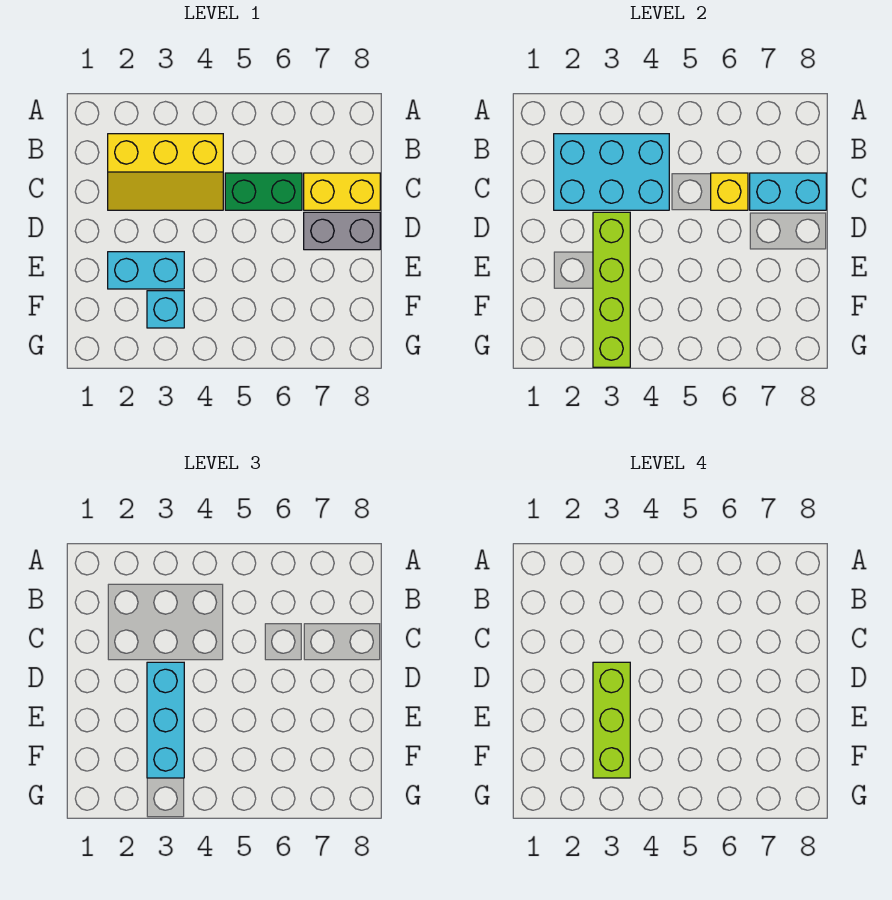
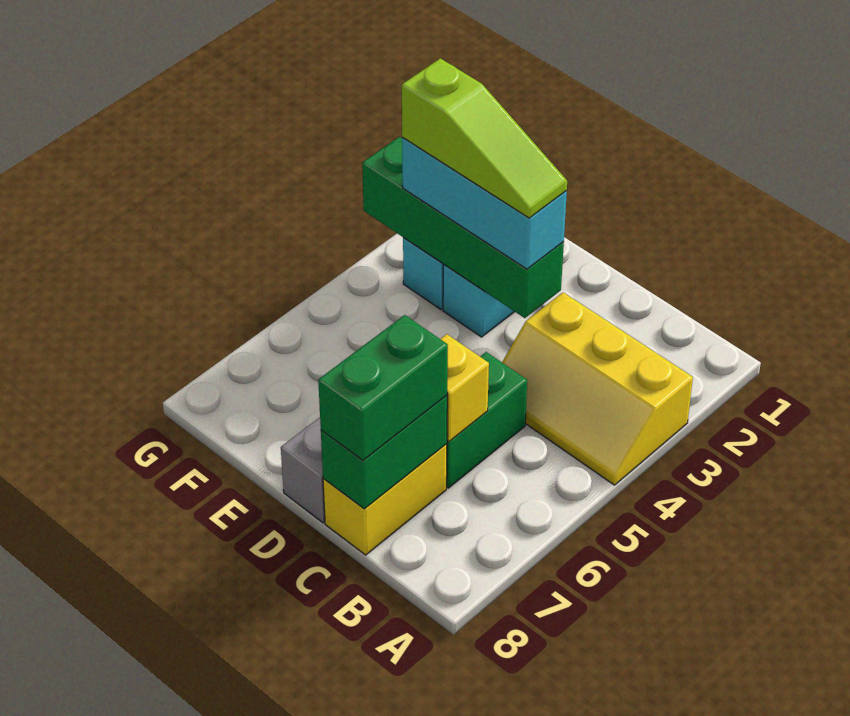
yellow slope B2:C4 level 1 top B -> yellow slope A3:C4 level 1 top 3
cyan brick B2:C4 level 2 -> none
cyan brick C7:C8 level 2 -> green brick C7:C8 level 2
none -> green brick C7:C8 level 3
lime brick D3:G3 level 2 -> green brick D3:G3 level 2
lime brick D3:F3 level 4 -> lime slope D3:F3 level 4 top F

